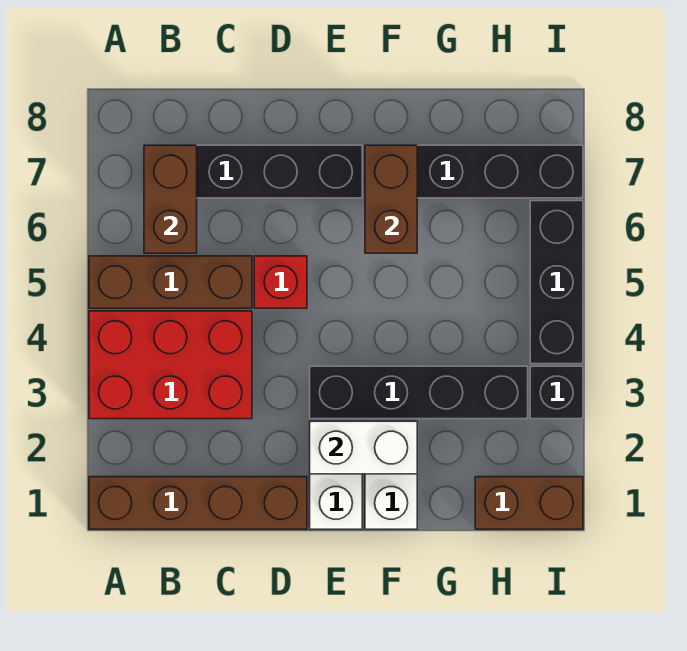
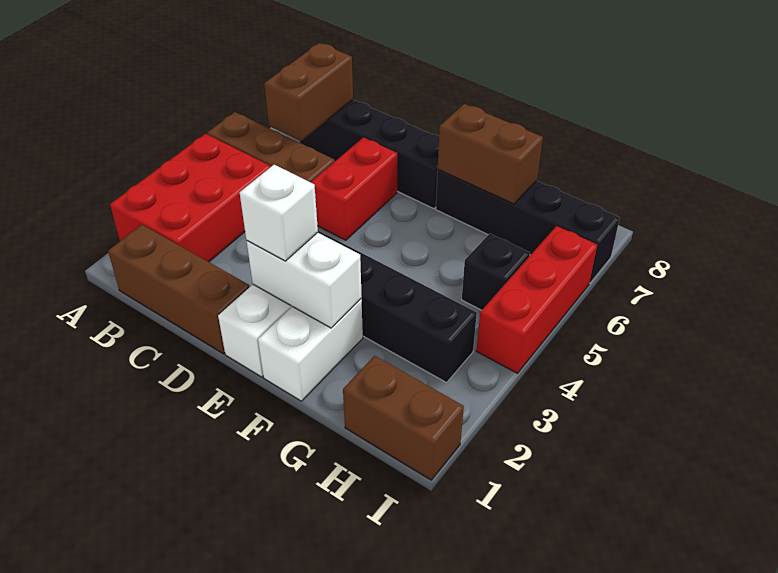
brown brick A1:D1 level 1 -> brown brick B1:D1 level 1
red brick A3:C4 level 1 -> red brick A2:B4 level 1
red brick D5 level 1 -> red brick D5:D6 level 1
none -> white brick E2 level 3
brown brick F6:F7 level 2 -> brown brick F7:G7 level 2
black brick I3 level 1 -> black brick H5 level 1
black brick I4:I6 level 1 -> red brick I4:I6 level 1

